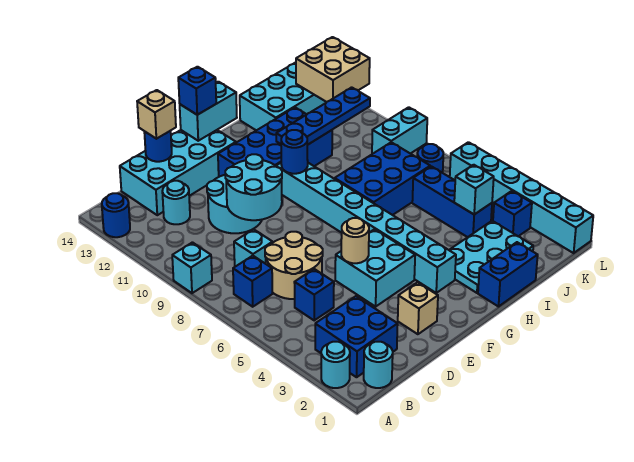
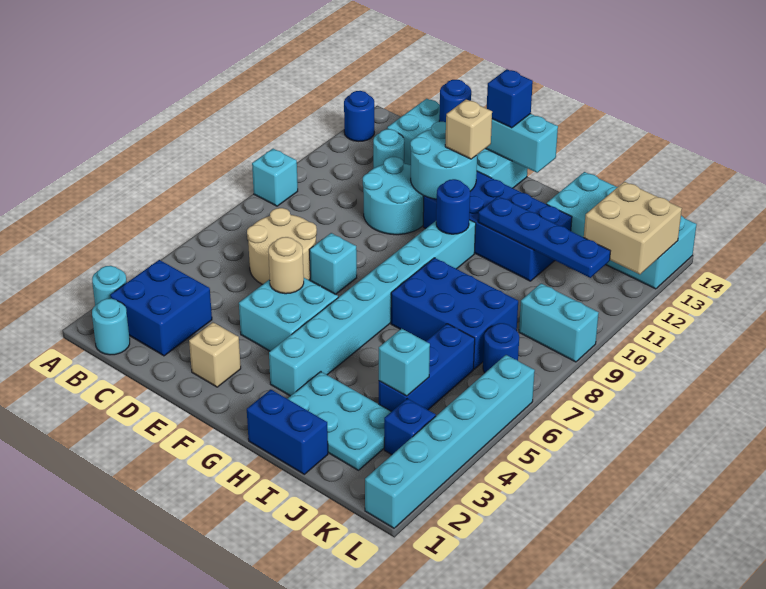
blue brick B7 level 1 -> none
blue brick C5 level 1 -> none
cyan brick C8 level 1 -> cyan brick E7 level 1
cyan round brick D9:E10 level 2 -> cyan round brick E11:F12 level 2
tan brick D14 level 3 -> tan brick F12 level 3

